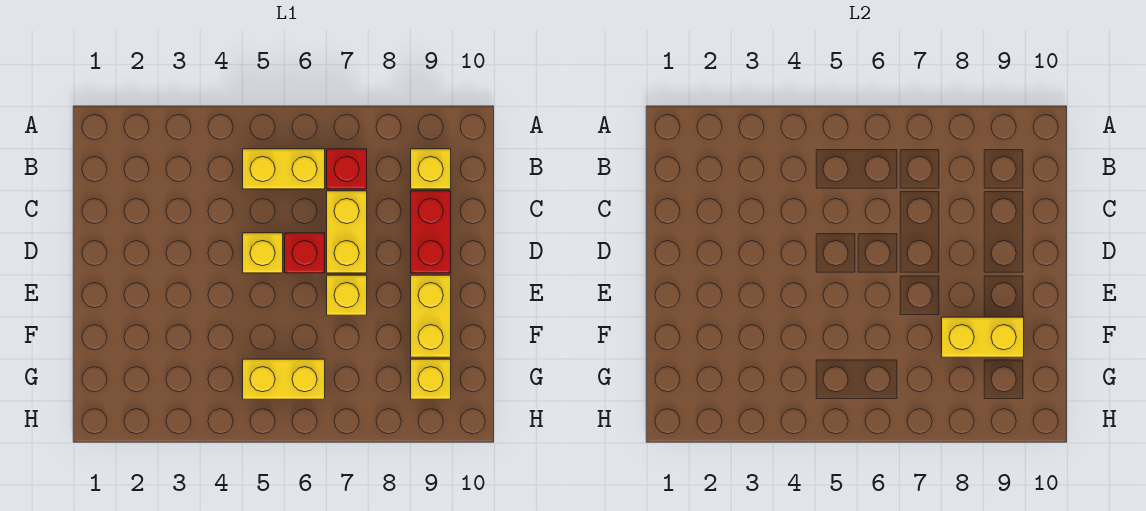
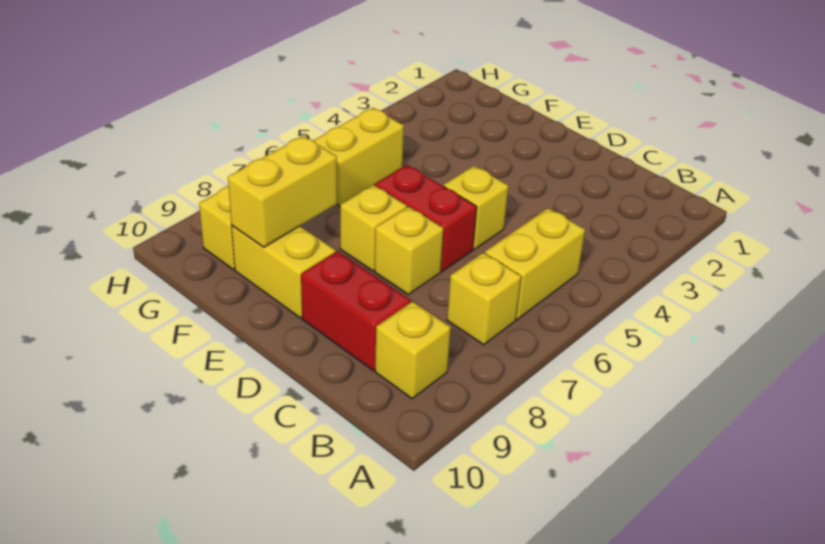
red brick B7 level 1 -> yellow brick B7 level 1
yellow brick C7:D7 level 1 -> yellow brick D7 level 1
red brick D6 level 1 -> red brick D6:E6 level 1

